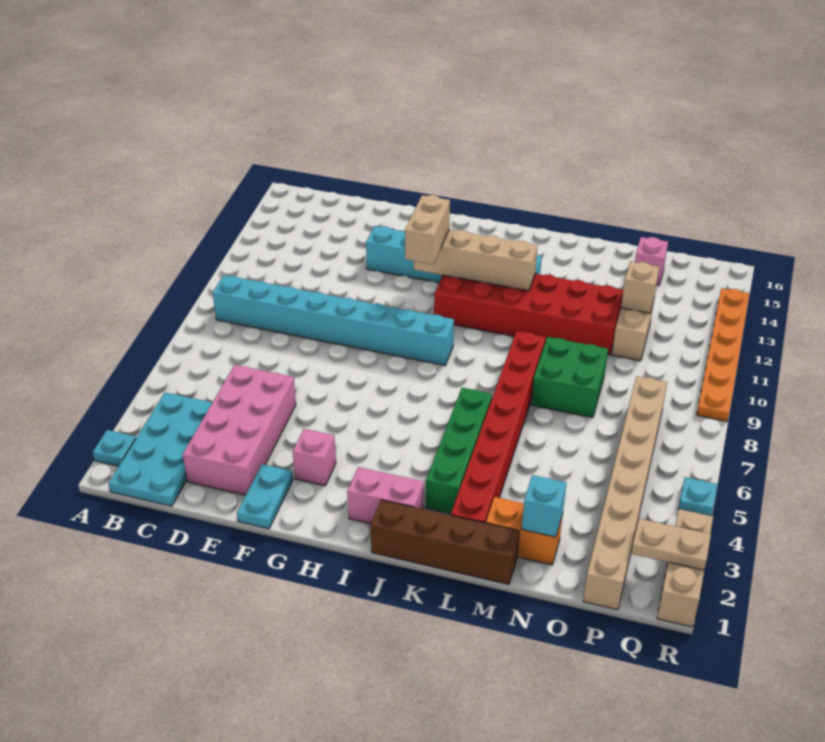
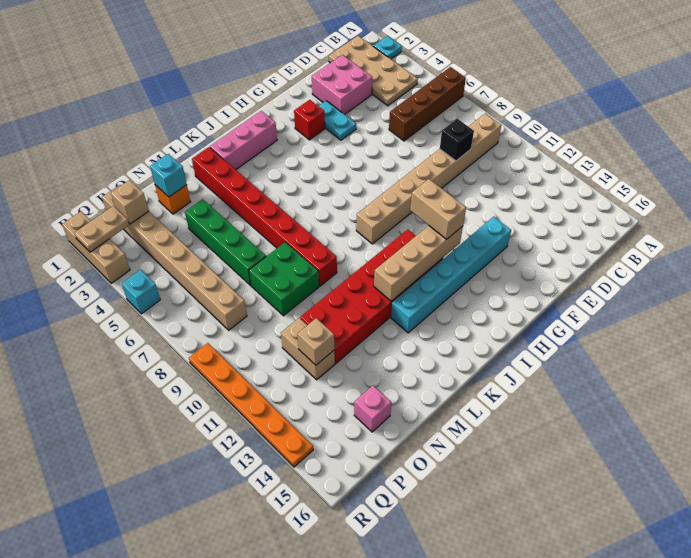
cyan plate B1:C4 level 1 -> tan plate B1:C4 level 1
cyan brick B9:I9 level 1 -> tan brick B9:I9 level 1
pink brick D2:E5 level 1 -> pink brick D2:E3 level 1
none -> black brick D9 level 2
cyan plate F1:F2 level 1 -> cyan plate F3:F4 level 1
pink brick G3 level 1 -> red brick G3 level 1
pink brick I2:J2 level 1 -> pink brick I2:K2 level 1
brown brick J1:M1 level 1 -> brown brick A6:D6 level 1
green brick K3:K6 level 1 -> green brick N4:N7 level 1
orange brick M2:N2 level 1 -> orange brick N2 level 1
none -> tan brick P2 level 2
cyan plate R5 level 1 -> cyan brick R5 level 1

